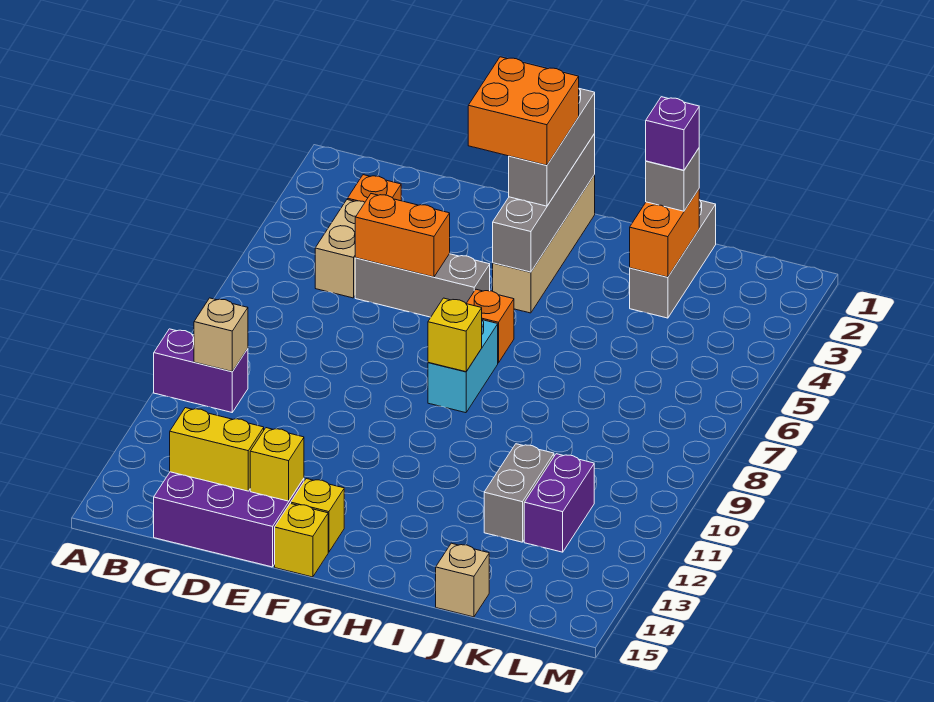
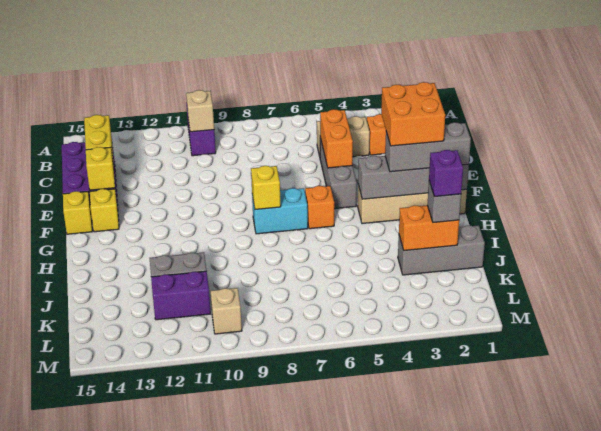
tan brick J15 level 1 -> tan brick L10 level 1

